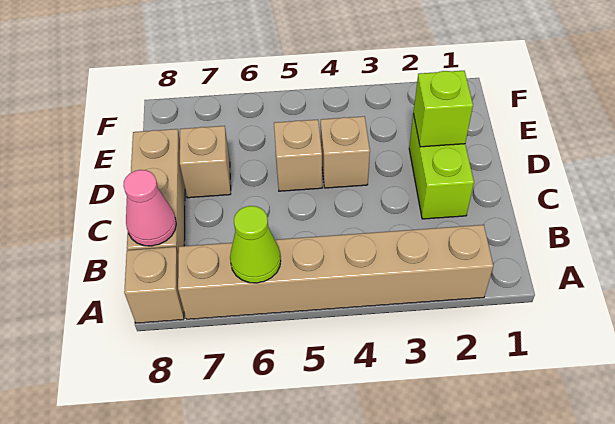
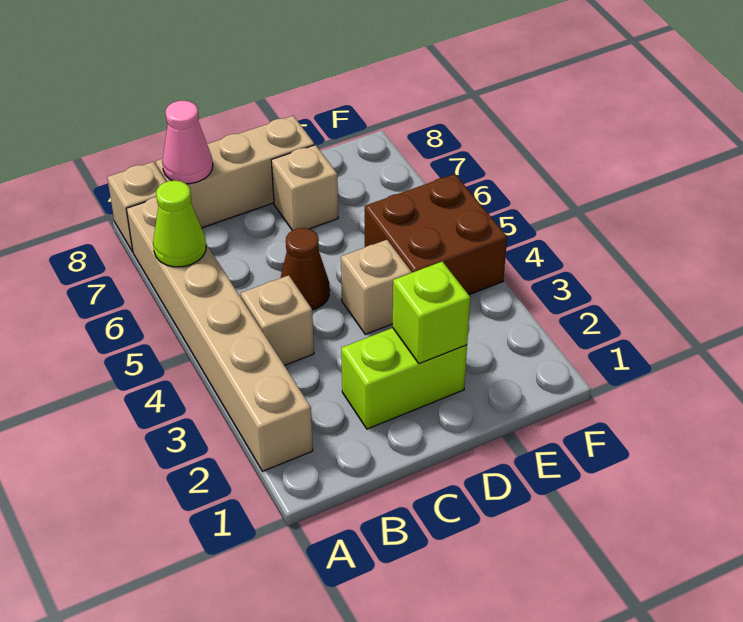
none -> brown cone C5 level 1
tan brick D5 level 1 -> tan brick B4 level 1
none -> brown brick E4:F5 level 1

